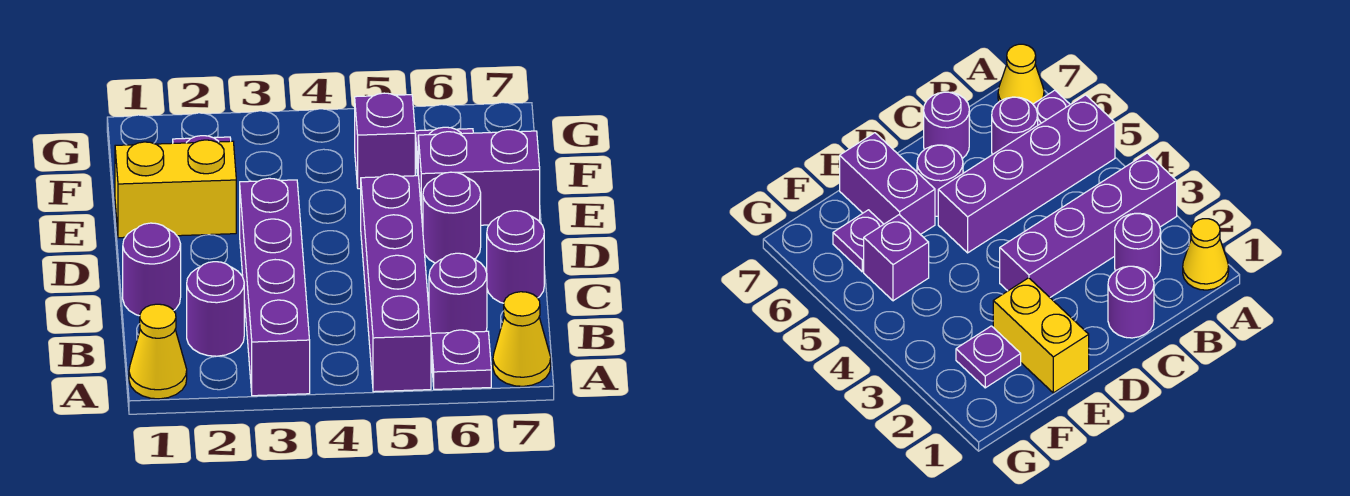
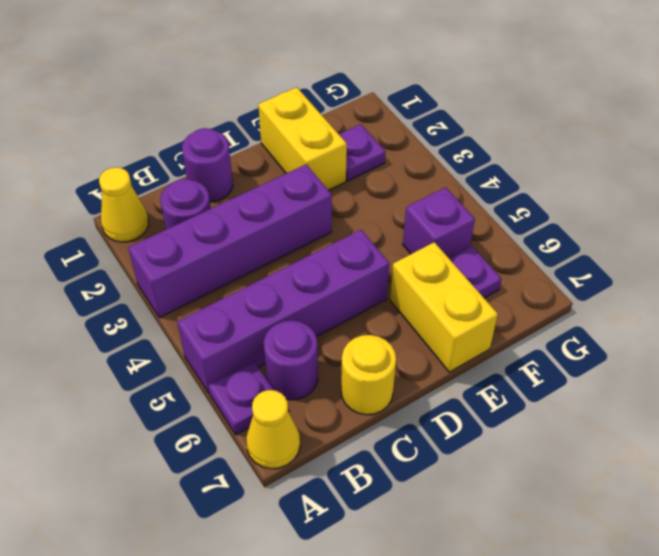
purple round brick C7 level 1 -> yellow round brick C7 level 1
purple round brick D6 level 1 -> none
purple brick E6:E7 level 1 -> yellow brick E6:E7 level 1

